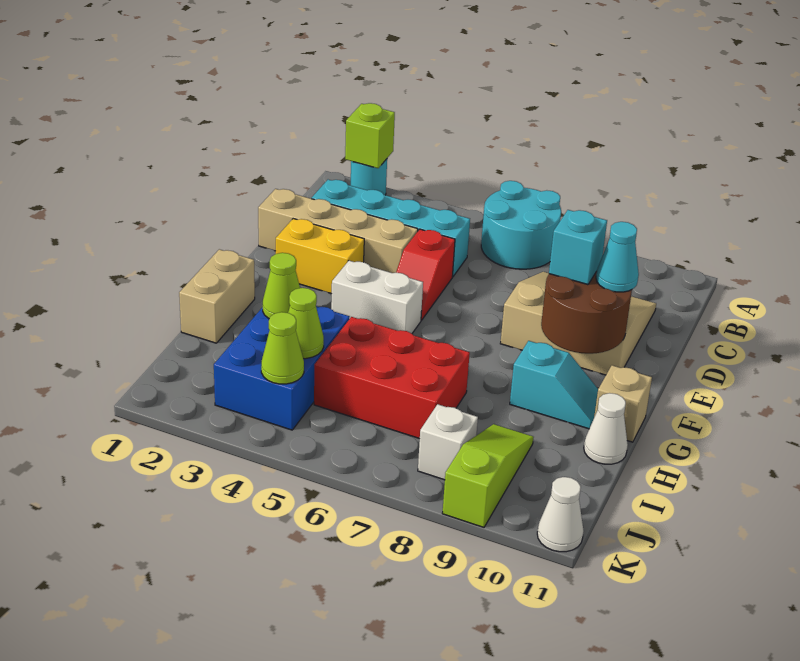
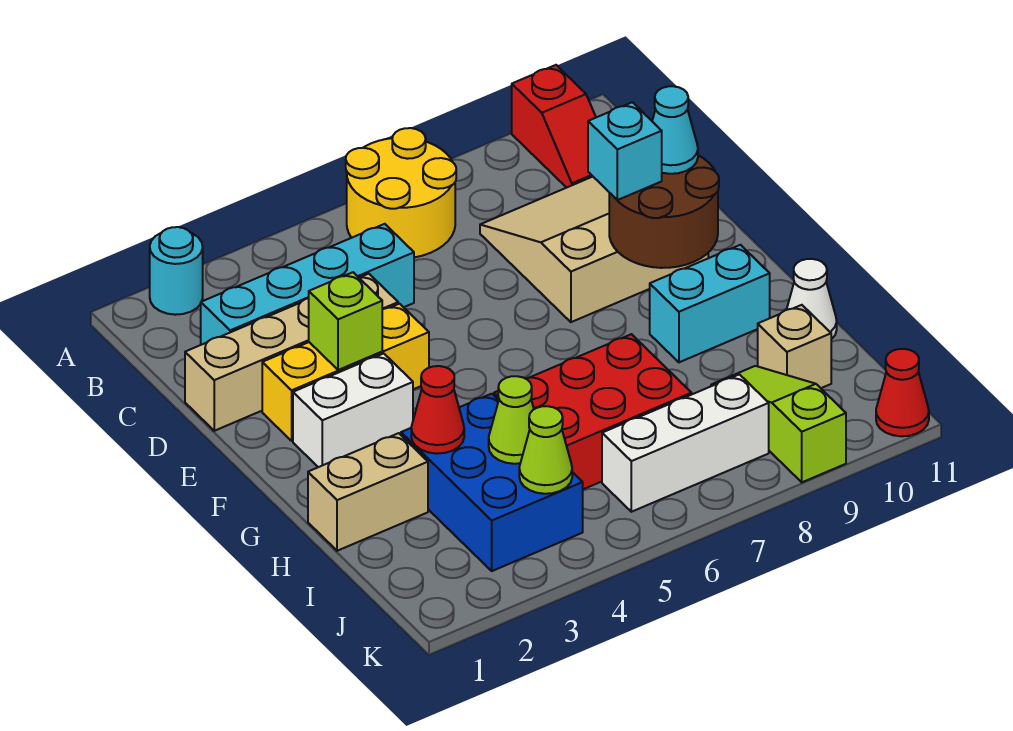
lime brick A2 level 2 -> lime brick E3 level 2
cyan round brick A6:B7 level 1 -> yellow round brick A6:B7 level 1
red slope D5:E5 level 1 top D -> red slope A10:B10 level 1 top A
yellow brick E2:E3 level 1 -> yellow brick E2:E4 level 1
white brick F4:F5 level 1 -> white brick F2:F3 level 1
tan brick G1:H1 level 1 -> tan brick H1:H2 level 1
cyan slope G9:G10 level 1 top 9 -> cyan brick G9:G10 level 1
tan brick G11 level 1 -> tan brick I10 level 1
lime cone H3 level 2 -> red cone H3 level 2
white brick J8 level 1 -> white brick J6:J8 level 1
white cone K11 level 1 -> red cone K11 level 1

